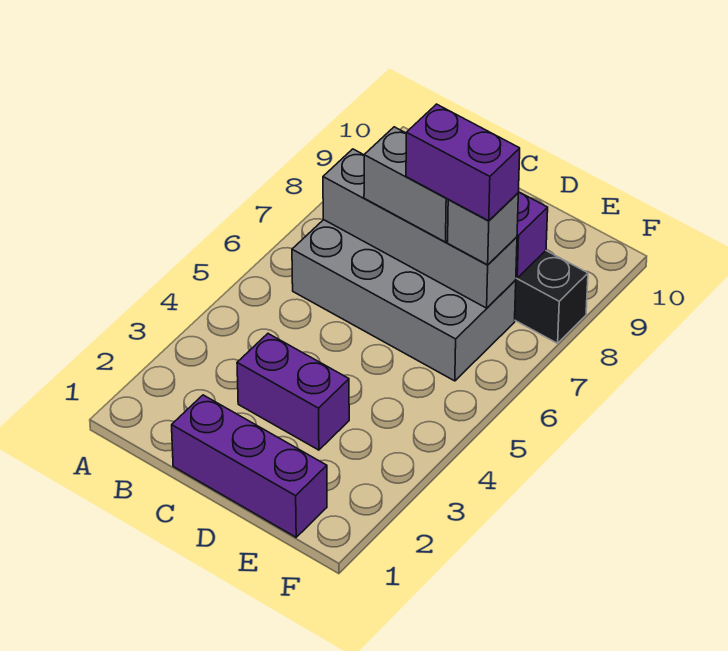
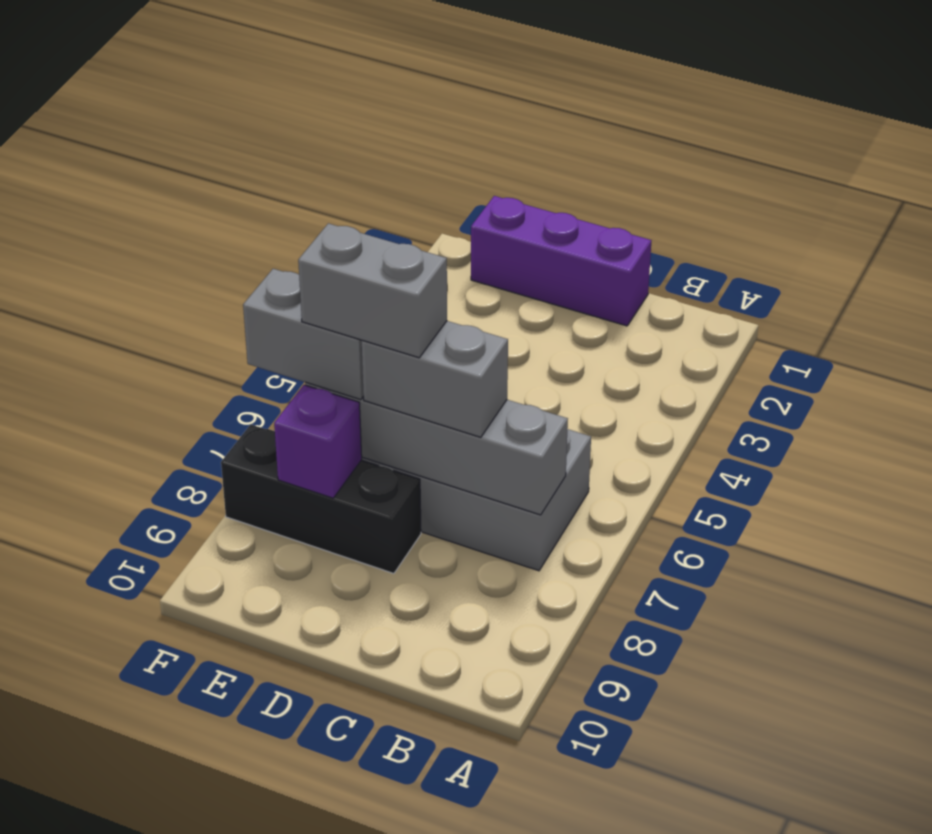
purple brick C3:D3 level 1 -> none
purple brick D7:E7 level 4 -> grey brick D7:E7 level 4
grey brick E7 level 3 -> grey brick E7:F7 level 3

